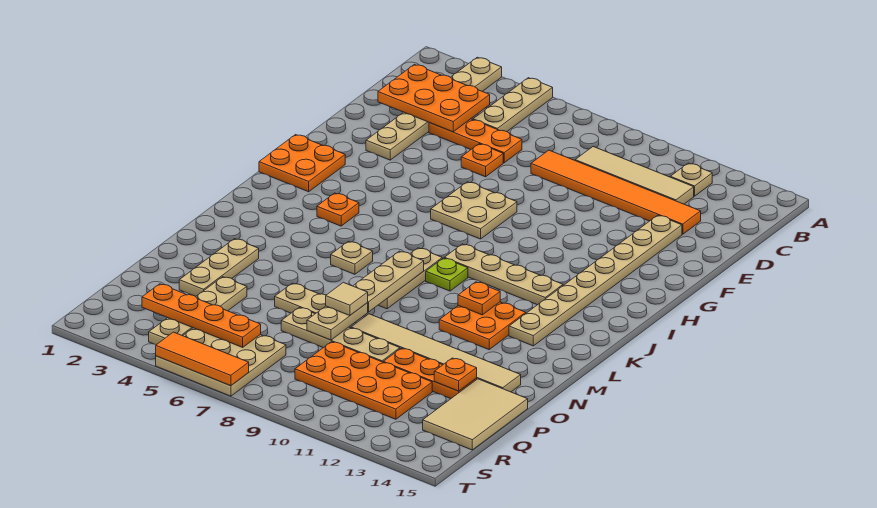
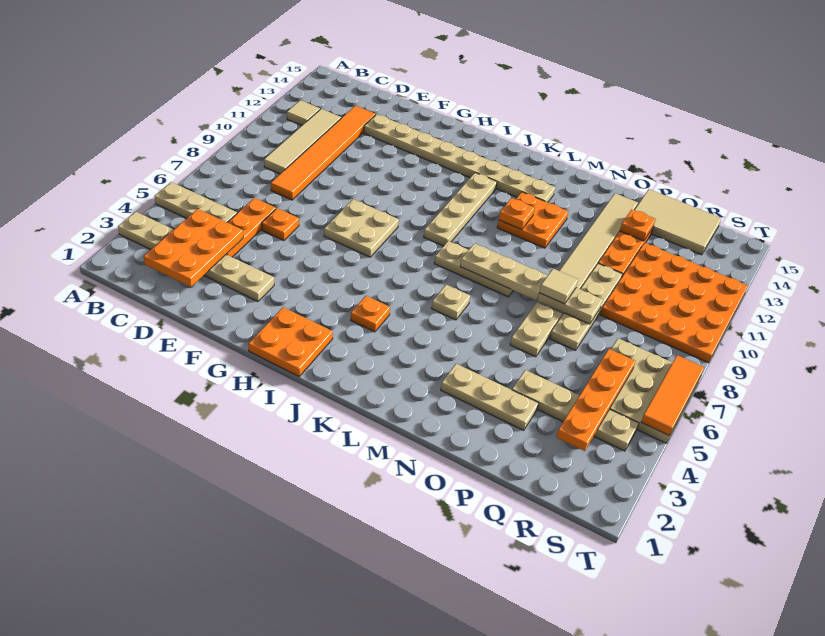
tan plate B12 level 1 -> tan tile B12 level 1
lime plate K9 level 1 -> none
orange plate Q9:R12 level 1 -> orange plate Q9:T12 level 1

